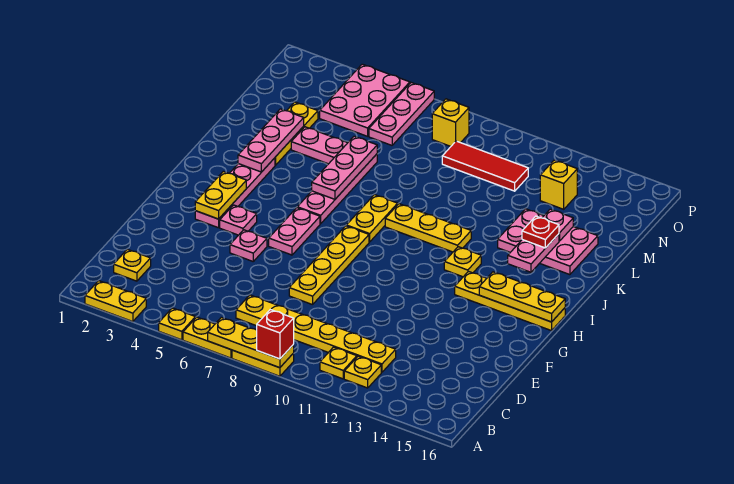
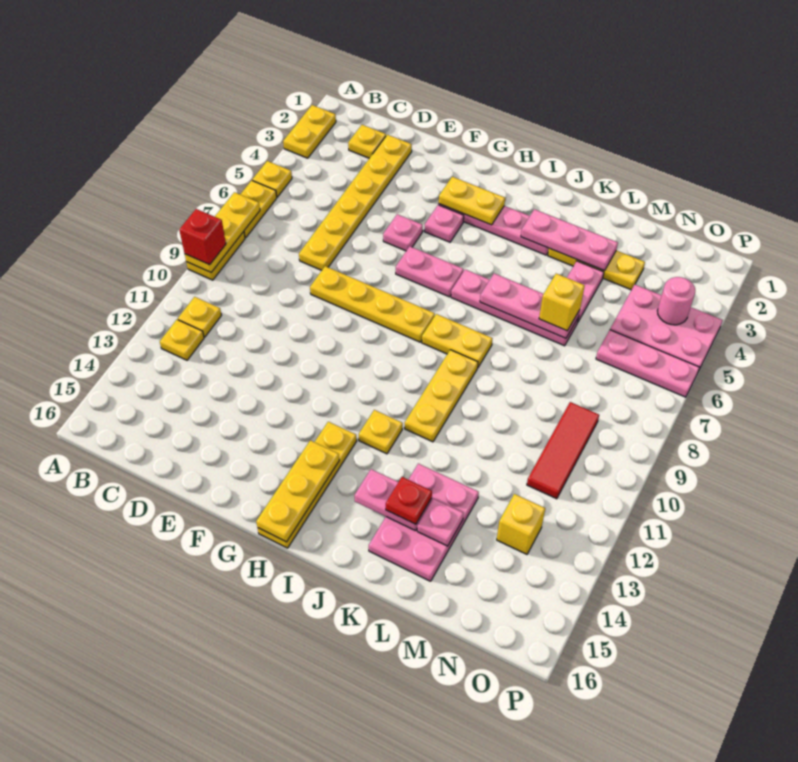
yellow plate C7:C12 level 1 -> yellow plate D2:D7 level 1
none -> pink round brick O4 level 2
yellow brick O8 level 1 -> yellow brick L6 level 3

